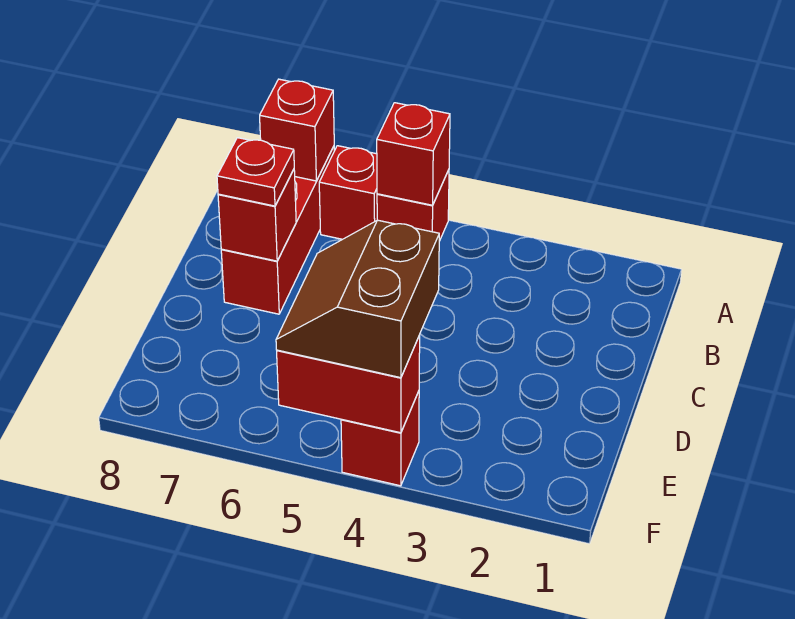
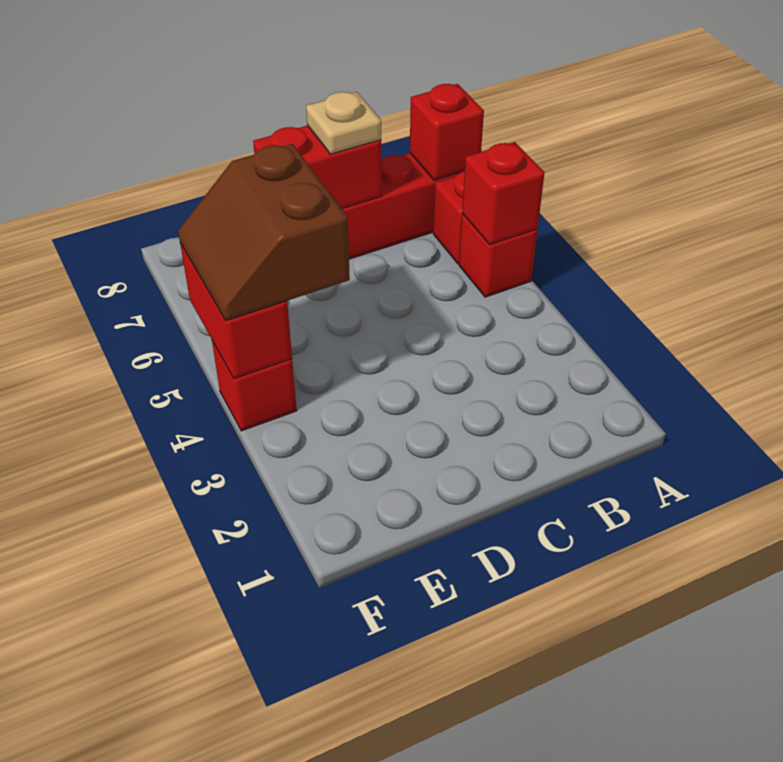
red brick C7 level 2 -> red brick C7:D7 level 2
red plate C7 level 3 -> tan plate C7 level 3
brown slope E4:F5 level 3 top 4 -> brown slope E4:F5 level 3 top E

